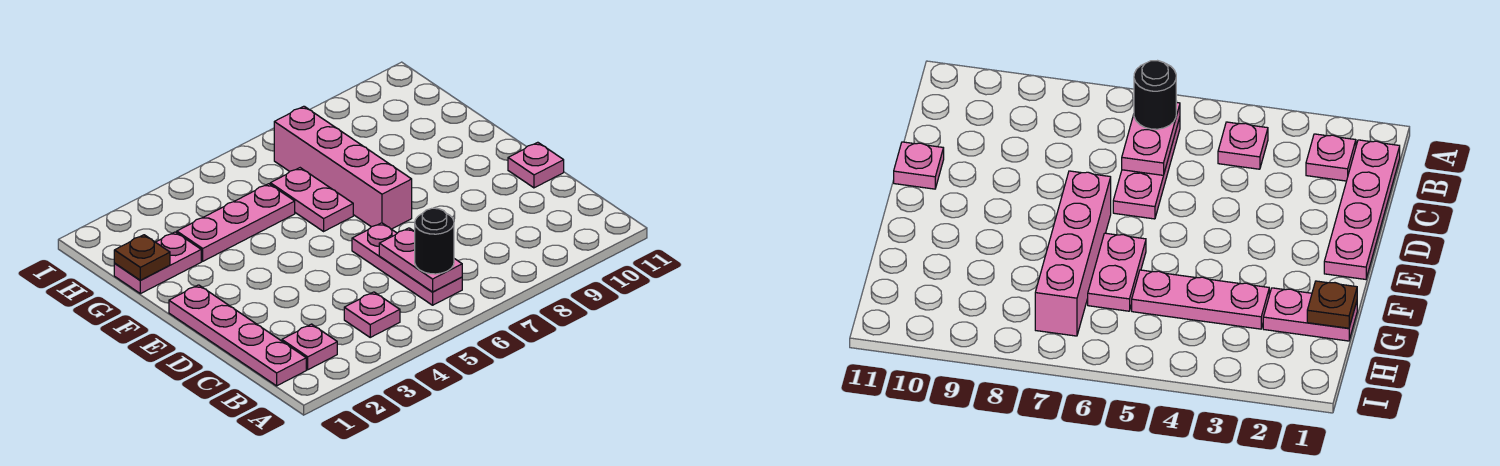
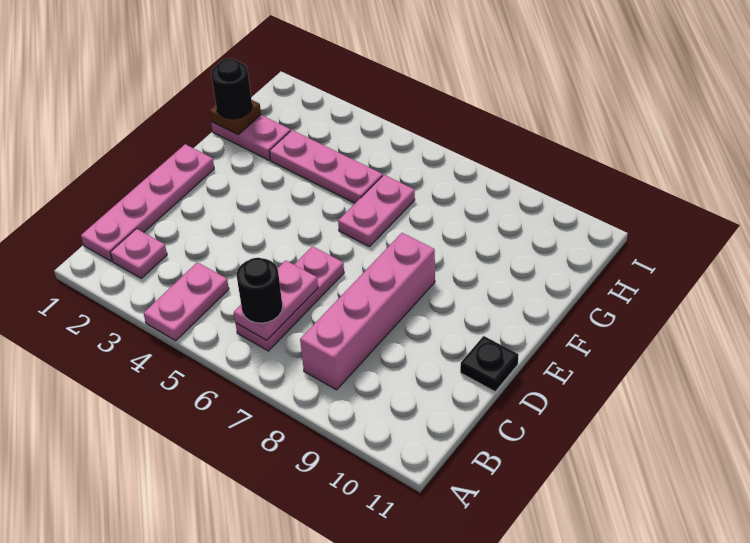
pink plate B4 level 1 -> pink plate A4:B4 level 1
pink plate D11 level 1 -> black plate D11 level 1
pink brick E7:H7 level 1 -> pink brick B8:E8 level 1
none -> black round brick G1 level 3

